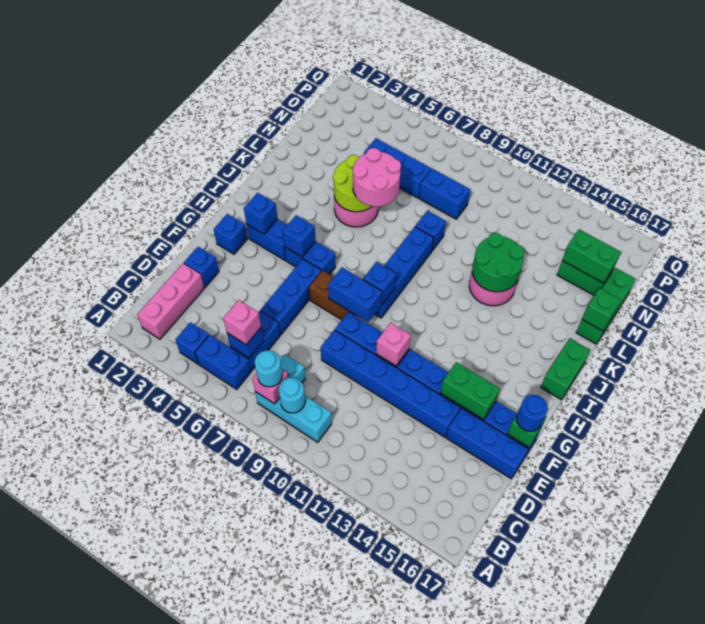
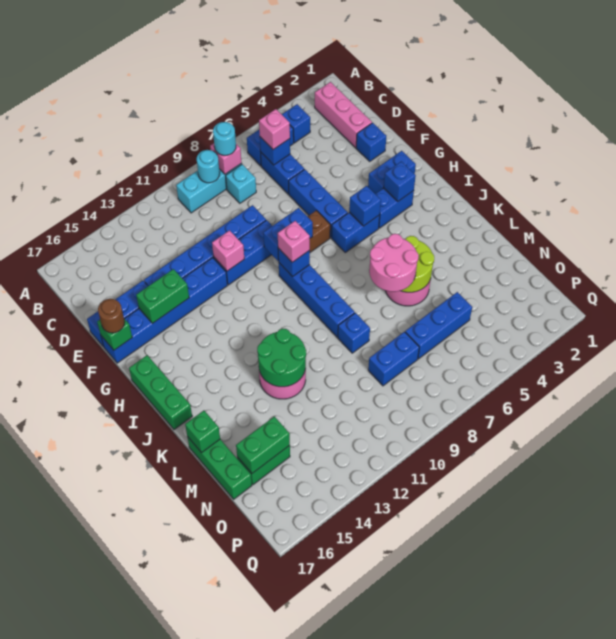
blue round brick F17 level 3 -> brown round brick F17 level 3
blue brick G2 level 1 -> blue brick G2:G3 level 1
none -> pink brick H9 level 3
green brick I17:J17 level 1 -> green brick H17:J17 level 1

